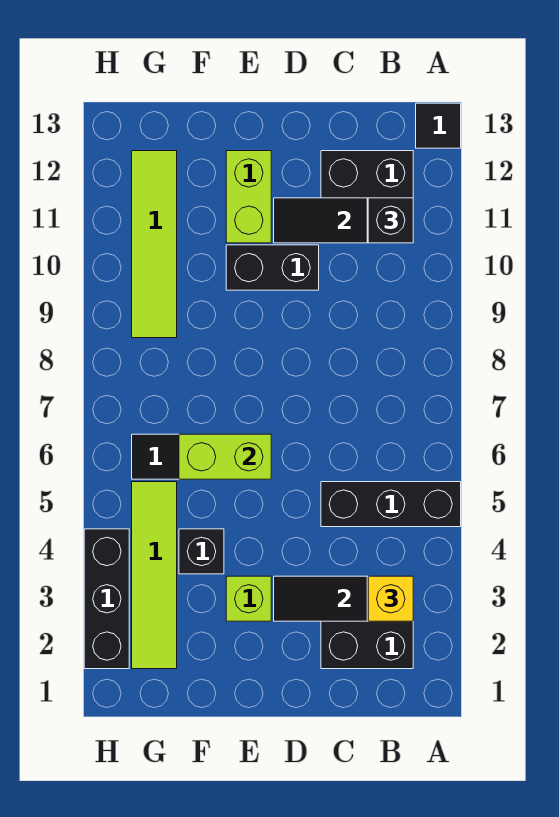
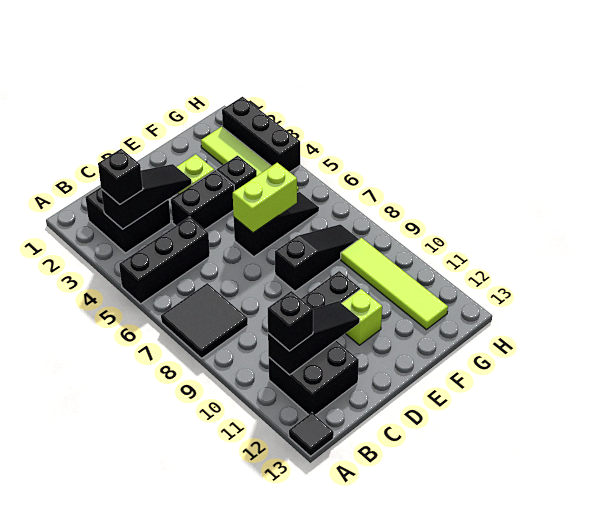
none -> black tile A7:B8 level 1
yellow brick B3 level 3 -> black brick B3 level 3
none -> black brick D4:E4 level 1
none -> black slope E8:G8 level 1 top E
lime brick E11:E12 level 1 -> lime brick E11 level 1

